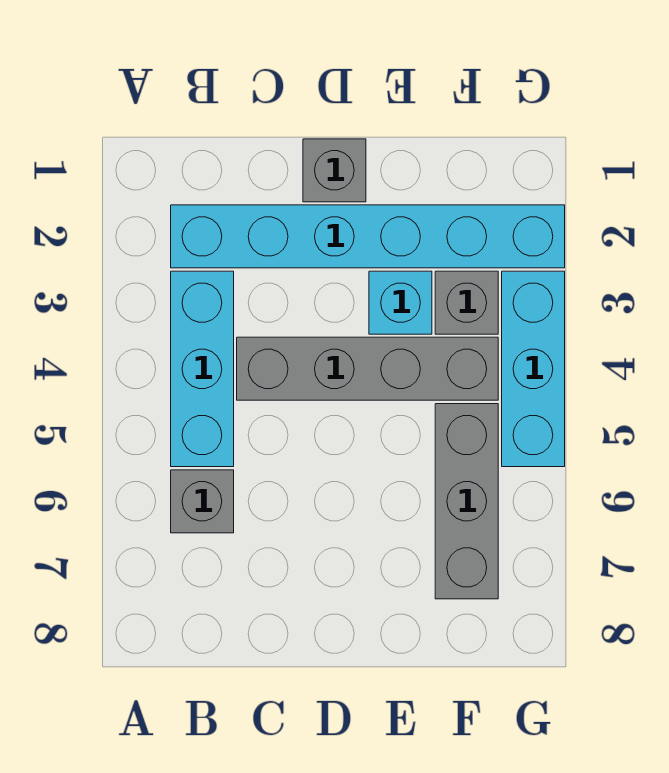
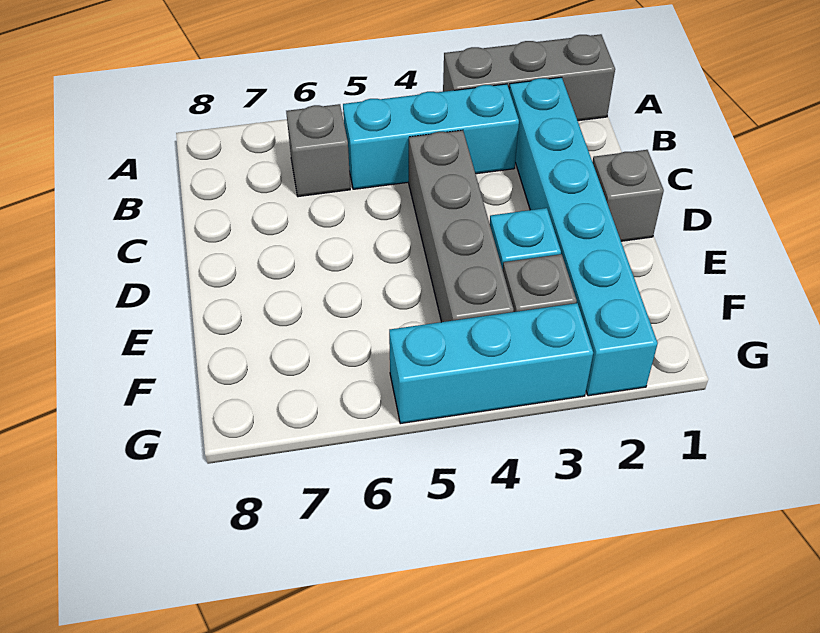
grey brick F5:F7 level 1 -> grey brick A1:A3 level 1

